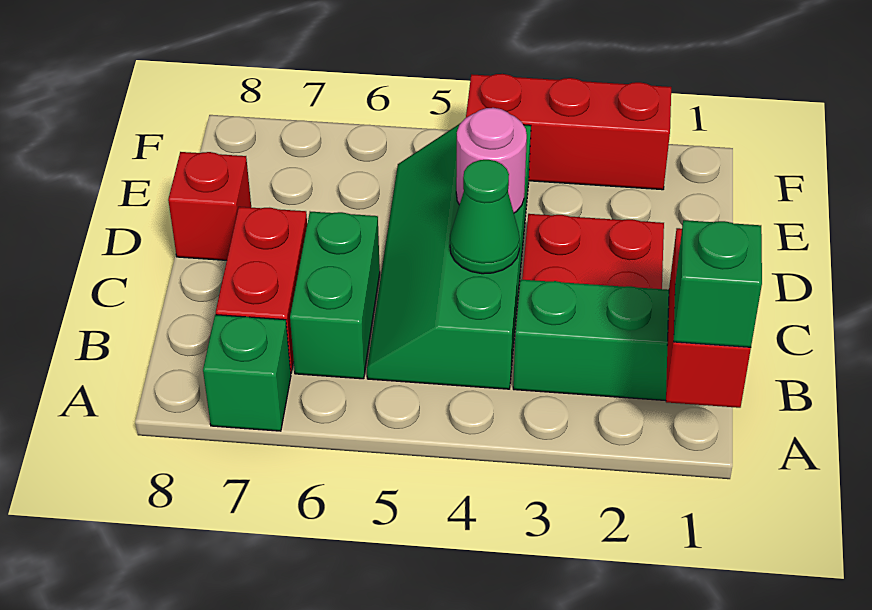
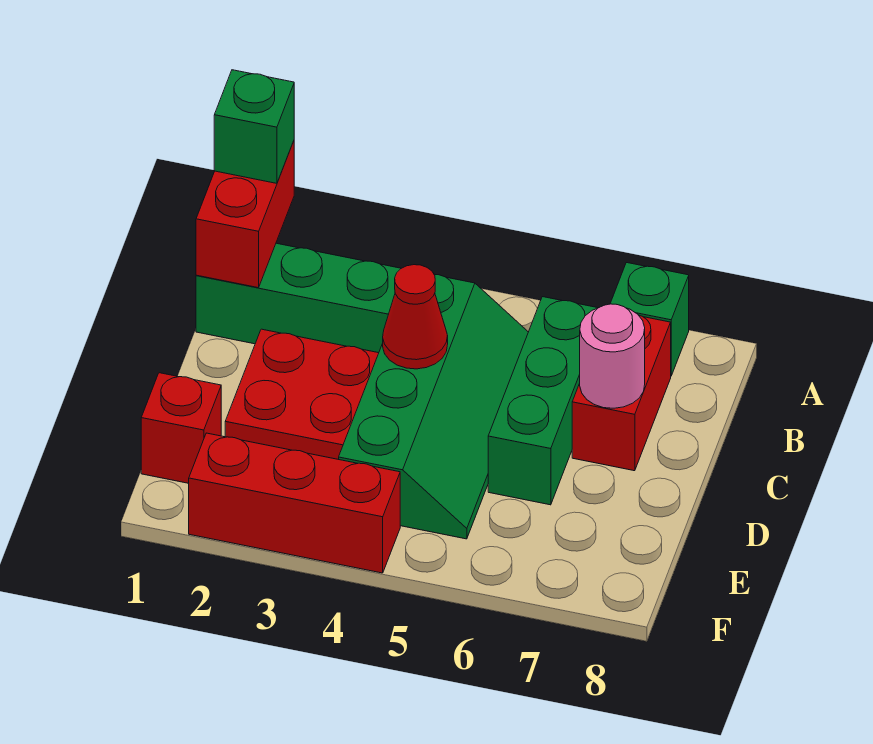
green brick B6:C6 level 1 -> green brick B6:D6 level 1
green cone C4 level 2 -> red cone C4 level 2
pink round brick D4 level 2 -> pink round brick C7 level 2
red brick D8 level 1 -> red brick E1 level 1

